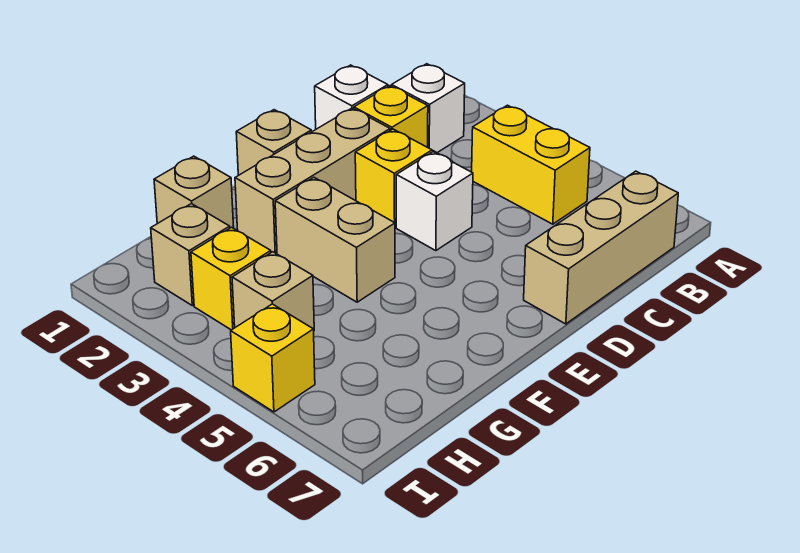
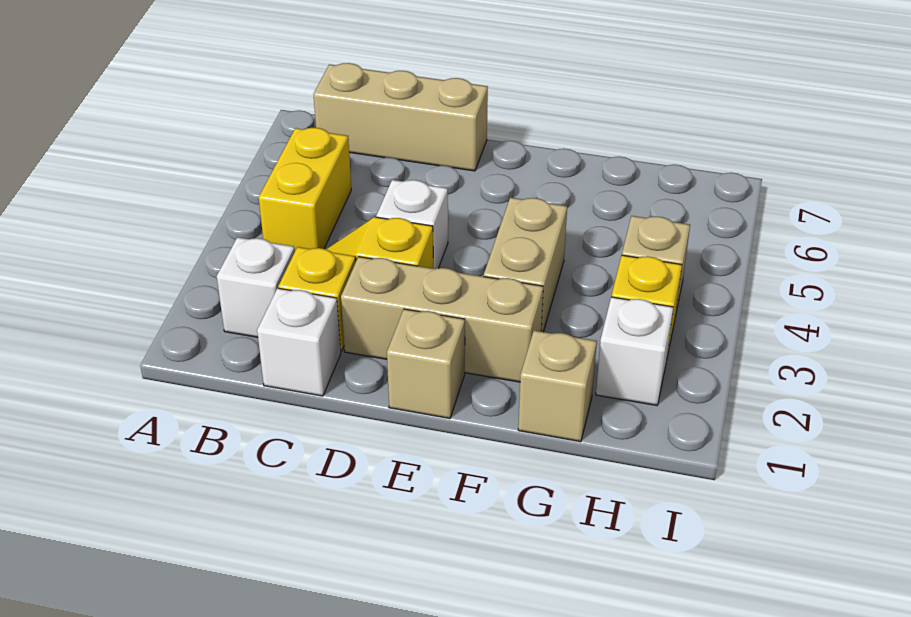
tan brick H2 level 1 -> white brick H2 level 1
yellow brick I5 level 1 -> none

